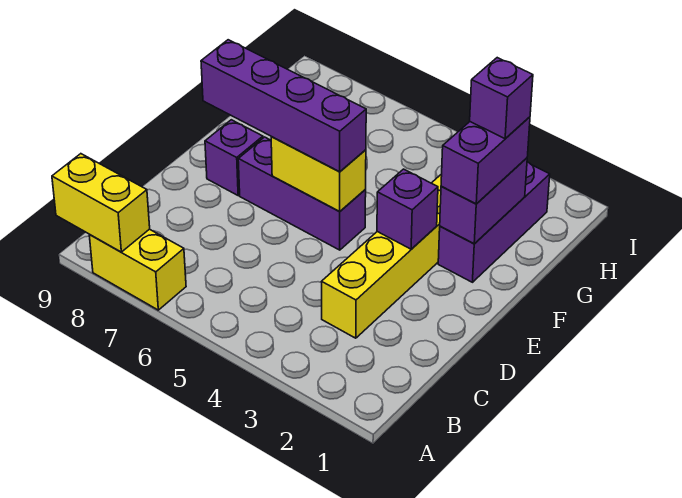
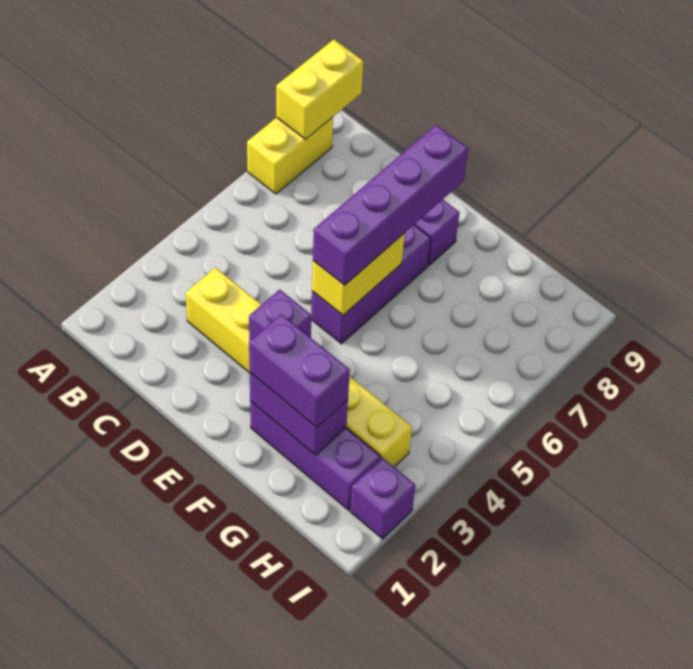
purple brick G2 level 4 -> purple brick I2 level 1

